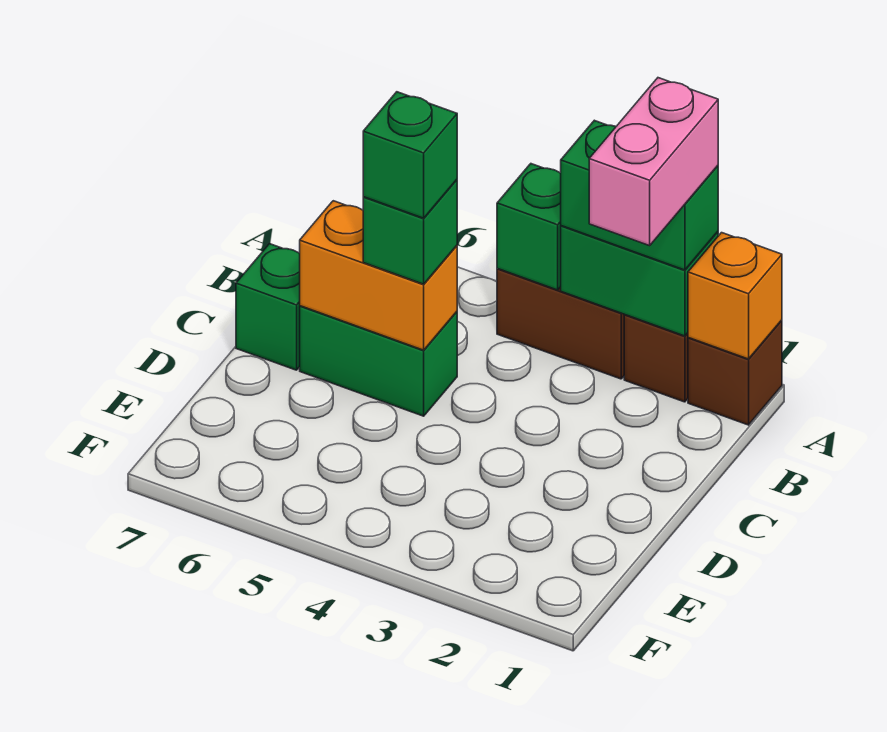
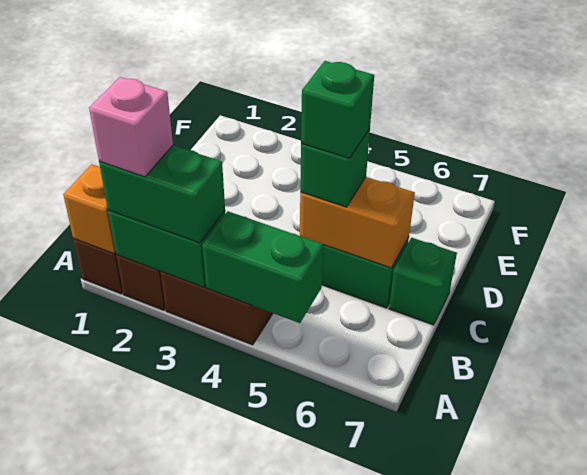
pink brick A2:B2 level 4 -> pink brick A2 level 4
green brick A4 level 2 -> green brick A4:A5 level 2

